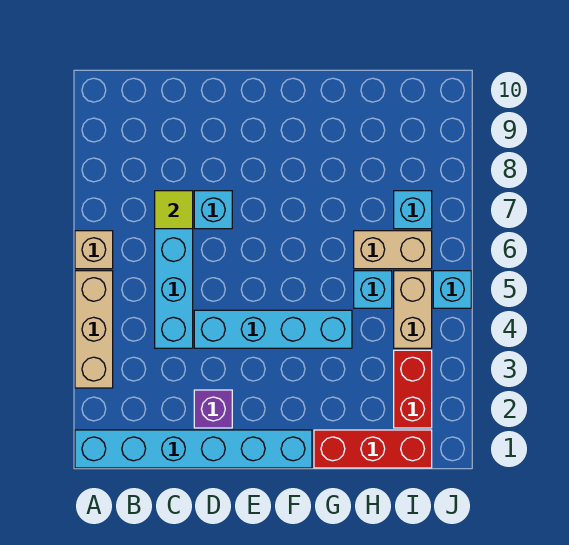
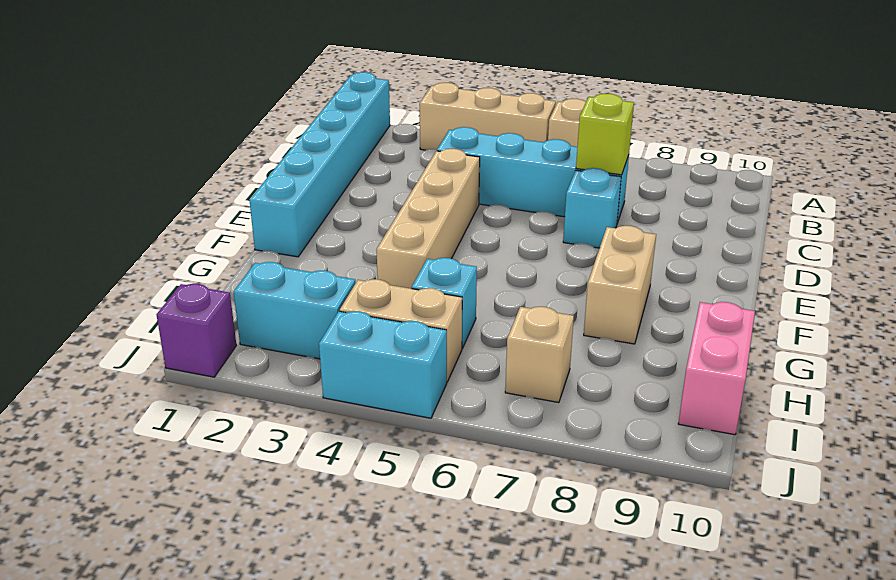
lime tile C7 level 2 -> lime brick C7 level 2
purple brick D2 level 1 -> purple brick J1 level 1
cyan brick D4:G4 level 1 -> tan brick D4:G4 level 1
red brick G1:I1 level 1 -> none
tan brick H6:I6 level 1 -> tan brick F8:G8 level 1
none -> pink brick H10:I10 level 1
red brick I2:I3 level 1 -> cyan brick I2:I3 level 1
cyan brick I7 level 1 -> tan brick I7 level 1
cyan brick J5 level 1 -> cyan brick J4:J5 level 1

